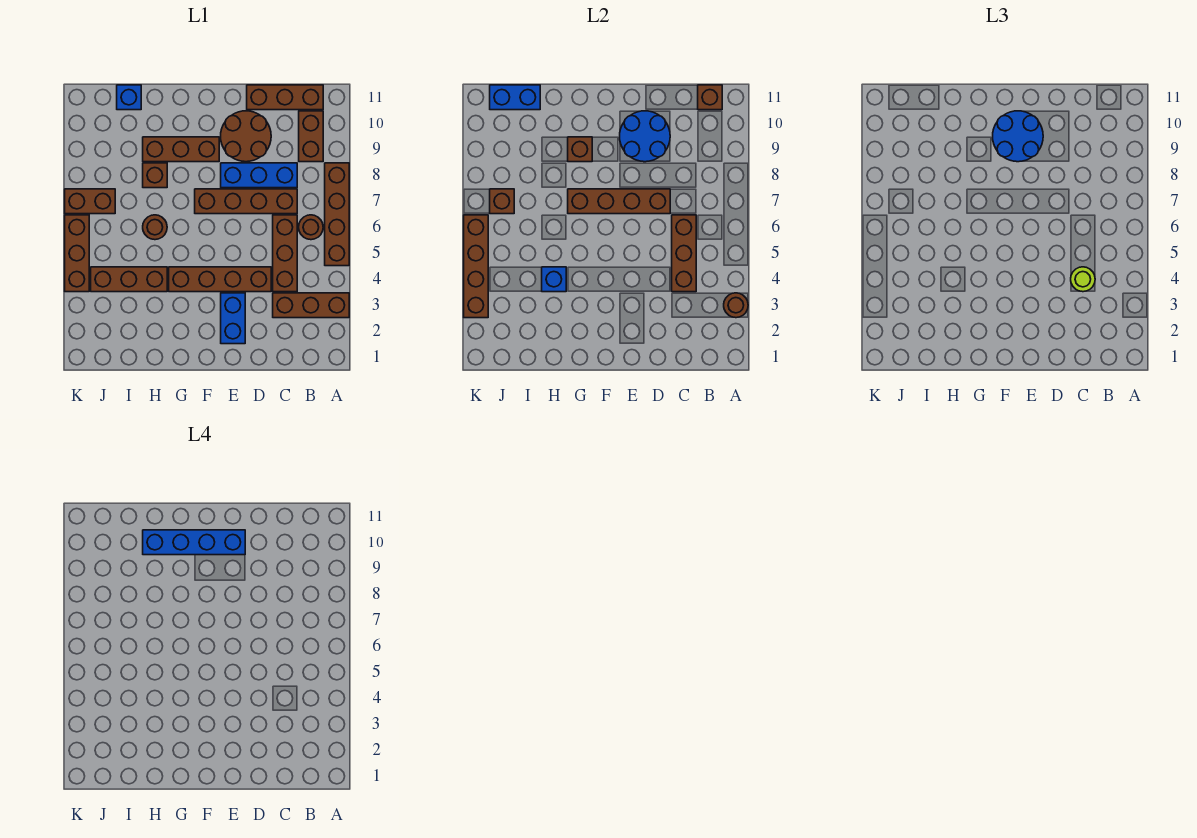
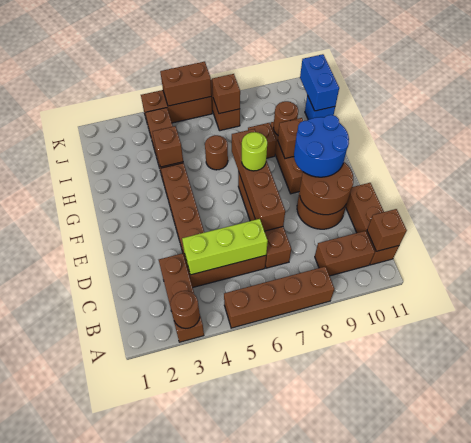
brown round brick B6 level 1 -> brown round brick H9 level 2
brown brick C4:C6 level 2 -> lime brick C4:C6 level 2
lime round brick C4 level 3 -> lime round brick F7 level 3
blue brick C8:E8 level 1 -> none
blue round brick D9:E10 level 2 -> brown round brick D9:E10 level 2
blue brick E2:E3 level 1 -> none
blue brick E10:H10 level 4 -> none
blue brick H4 level 2 -> brown brick H4 level 2
brown brick K3:K6 level 2 -> brown brick K5:K6 level 2

